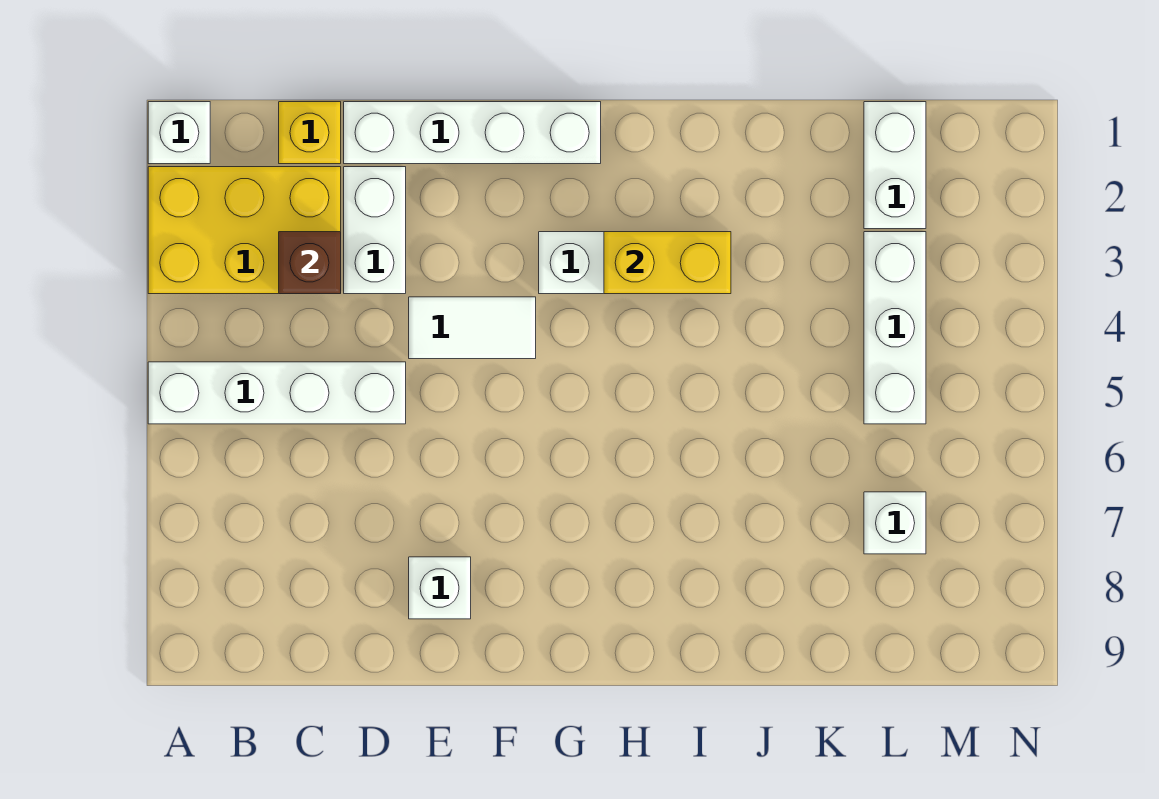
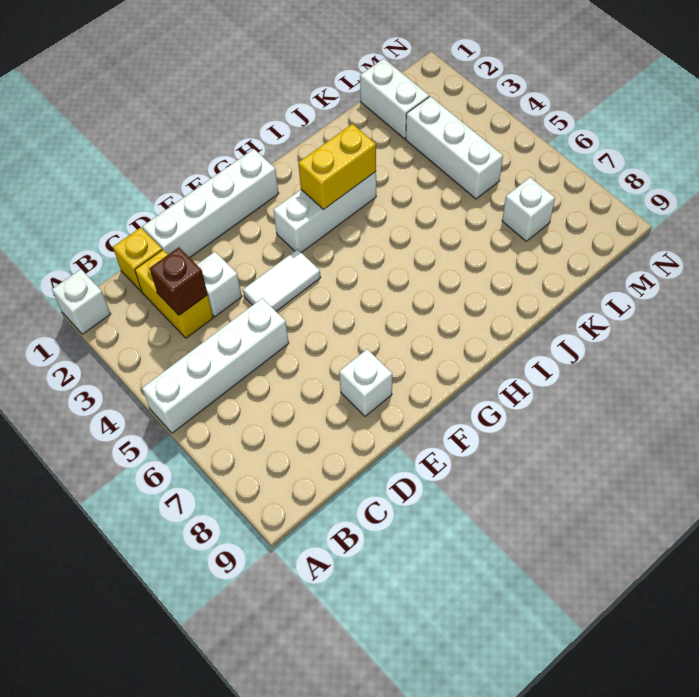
yellow brick A2:C3 level 1 -> yellow brick C2:C3 level 1
white brick D2:D3 level 1 -> white brick D3 level 1

